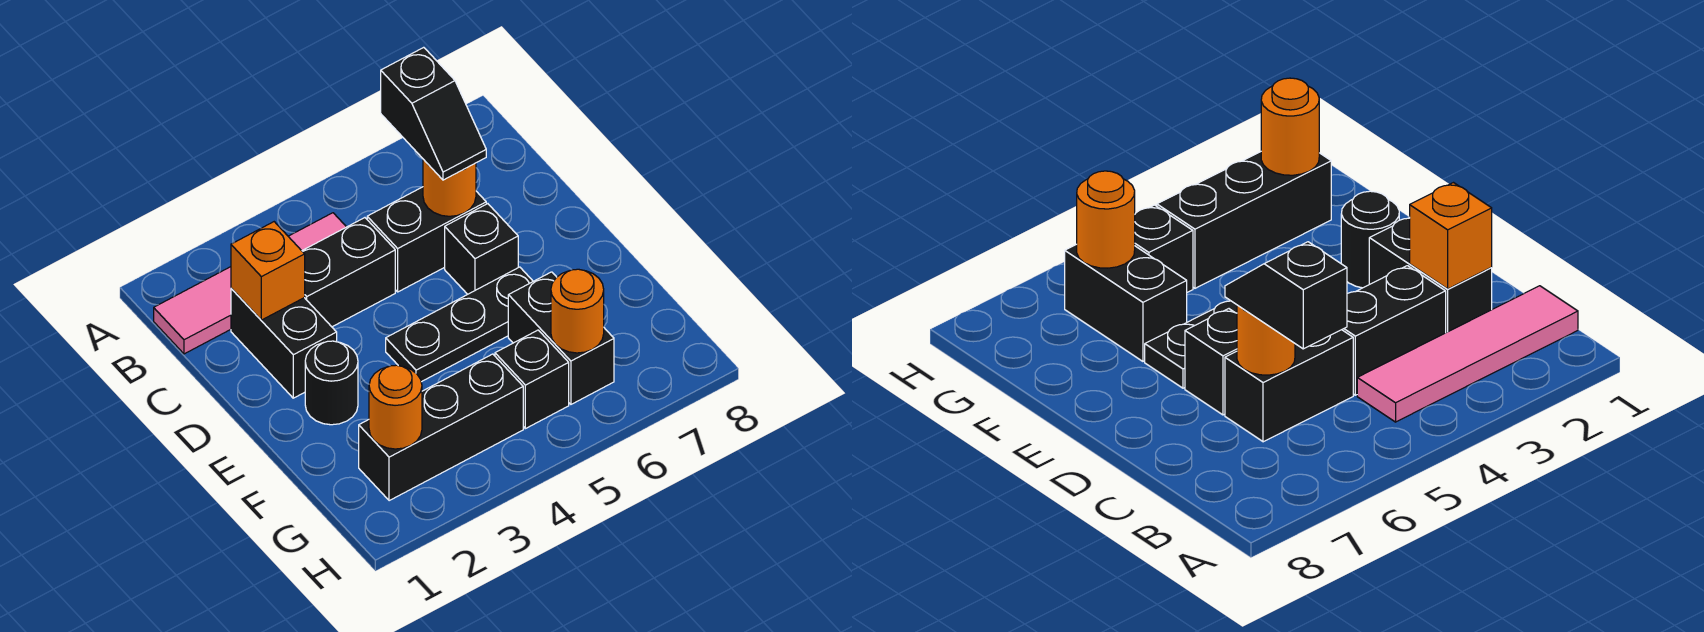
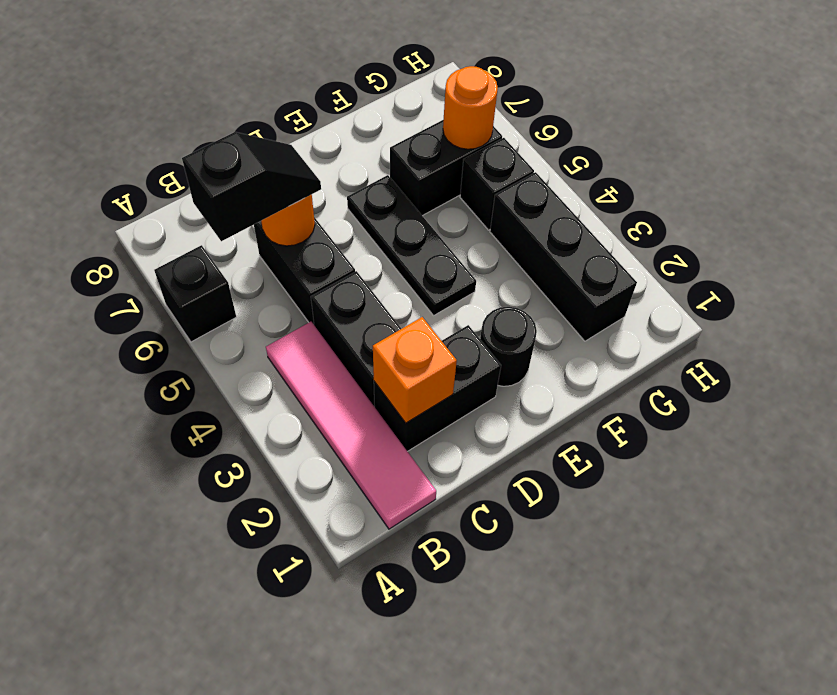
black brick D6 level 1 -> black brick A6 level 1
orange round brick G2 level 2 -> none

